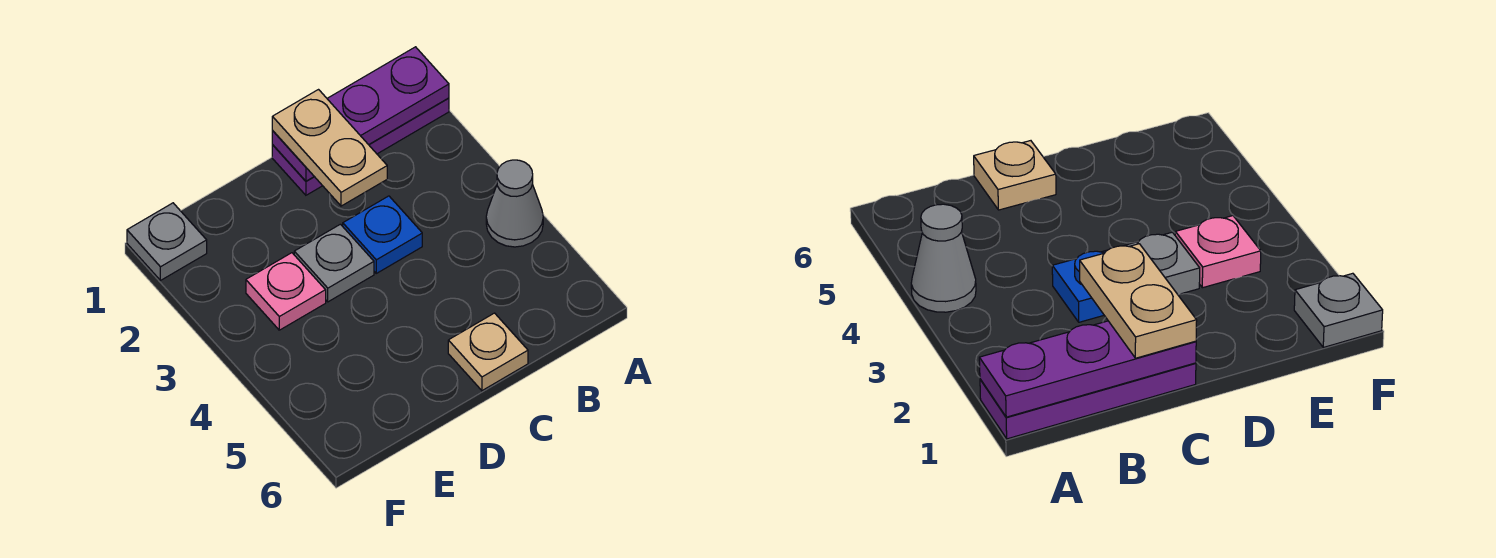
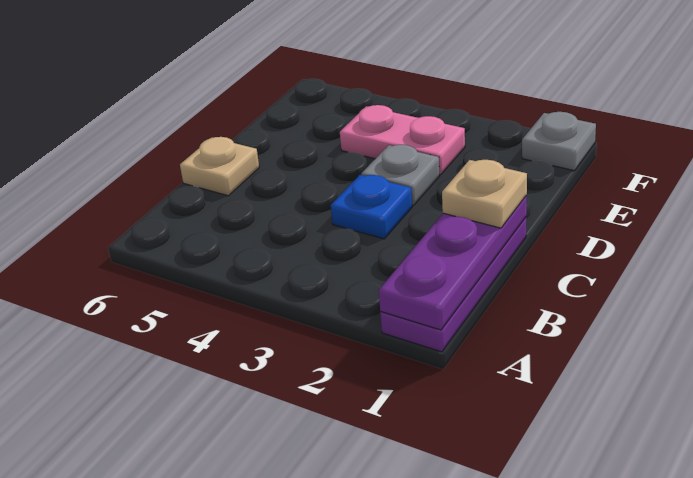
grey cone A4 level 1 -> none
tan plate C1:C2 level 3 -> tan plate C1 level 3
pink plate E3 level 1 -> pink plate E3:E4 level 1

